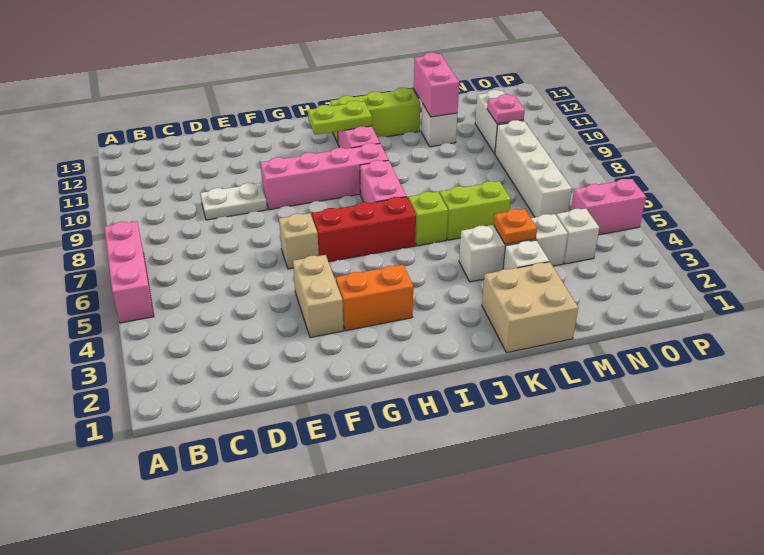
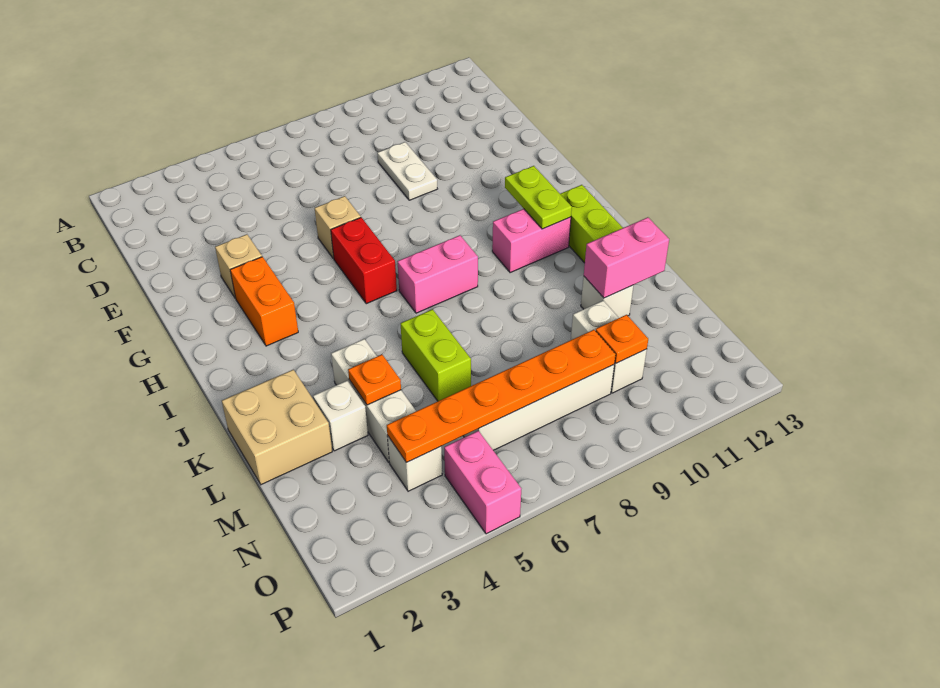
pink brick A5:A7 level 1 -> none
tan brick F3:F4 level 1 -> tan brick F3 level 1
pink brick F9:I9 level 1 -> none
red brick G6:I6 level 1 -> red brick G6:H6 level 1
lime brick J6 level 1 -> none
none -> orange plate N4:N9 level 2
white brick N10:N11 level 1 -> white brick M10:N10 level 1
pink plate N10 level 2 -> orange plate N10 level 2

